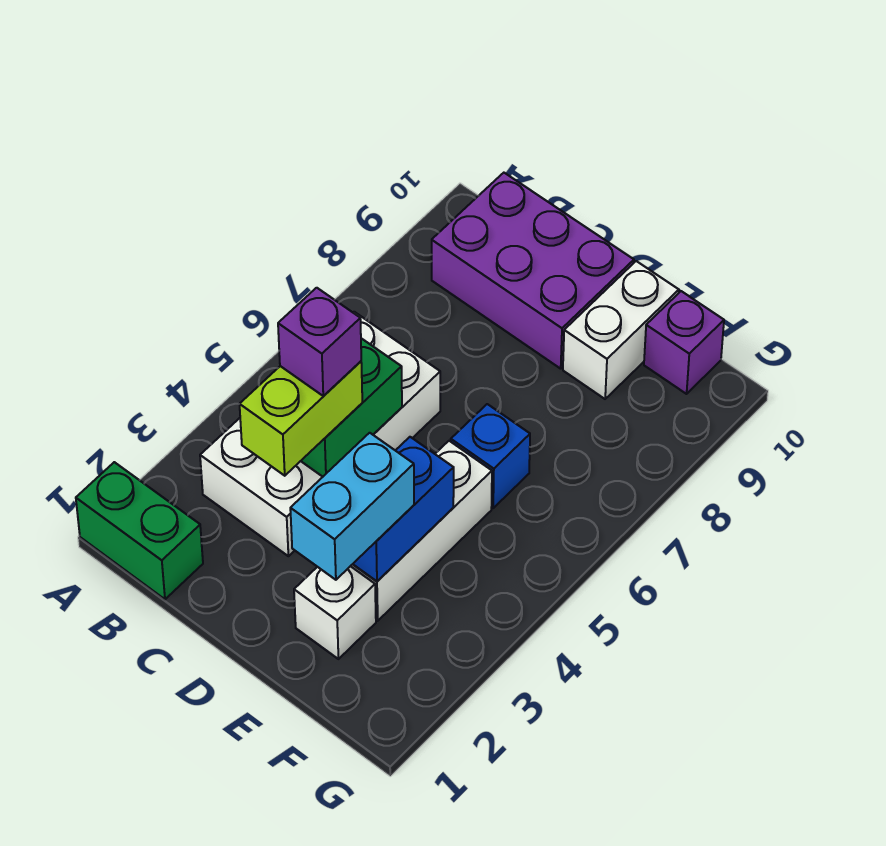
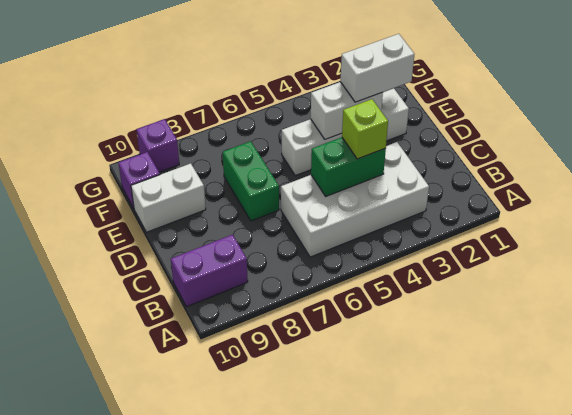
green brick A1:B1 level 1 -> green brick D7:E7 level 1
purple brick B9:D10 level 1 -> purple brick B9:B10 level 1
lime brick C3:C4 level 3 -> lime brick C4 level 3
purple brick C4 level 4 -> purple brick G9 level 1
cyan brick E2:E3 level 3 -> white brick E2:E3 level 3
blue brick E3:E4 level 2 -> white brick E3:E4 level 2
blue brick E6 level 1 -> none

